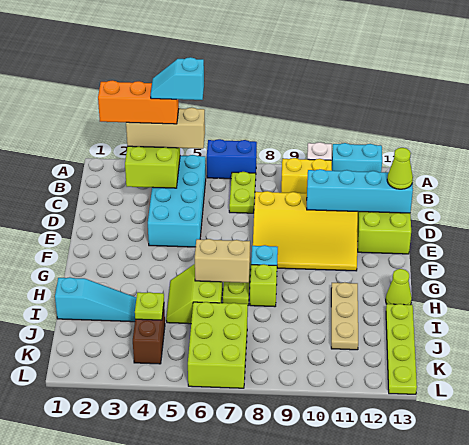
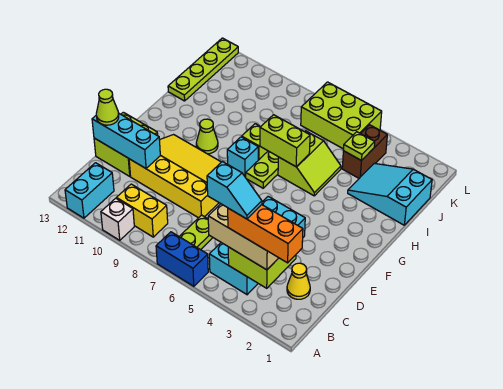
cyan brick A11:A12 level 1 -> cyan brick A12:B12 level 1
none -> yellow cone C2 level 1
cyan brick D10:D13 level 2 -> cyan brick D11:D13 level 2
tan brick H6:H7 level 2 -> lime brick H6:H7 level 2
tan plate H11:J11 level 1 -> none
lime cone H13 level 1 -> lime cone G10 level 1
cyan slope I1:I3 level 1 top 1 -> cyan slope I1:J3 level 1 top 1
lime brick J6:L7 level 1 -> lime brick K5:L7 level 1

